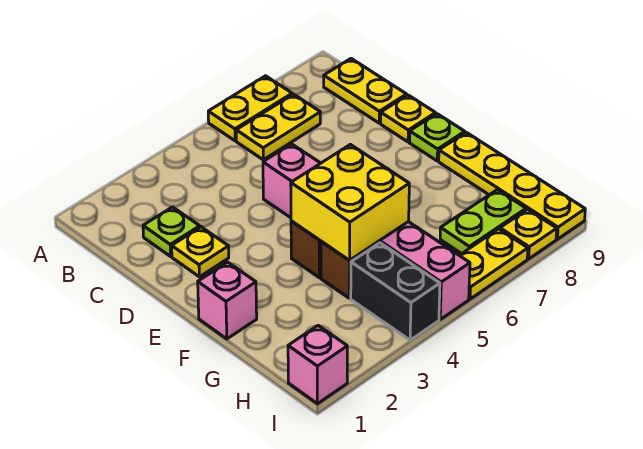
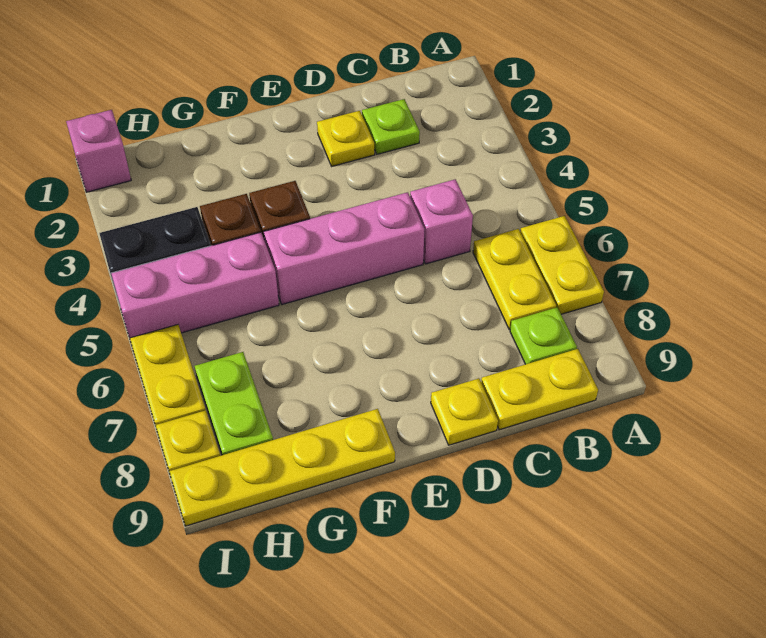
lime plate E9 level 1 -> lime plate B8 level 1
pink brick F1 level 1 -> pink brick C5 level 1
yellow brick F4:G5 level 2 -> none

